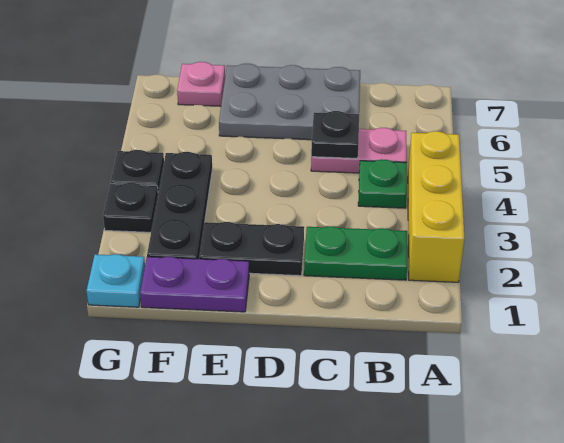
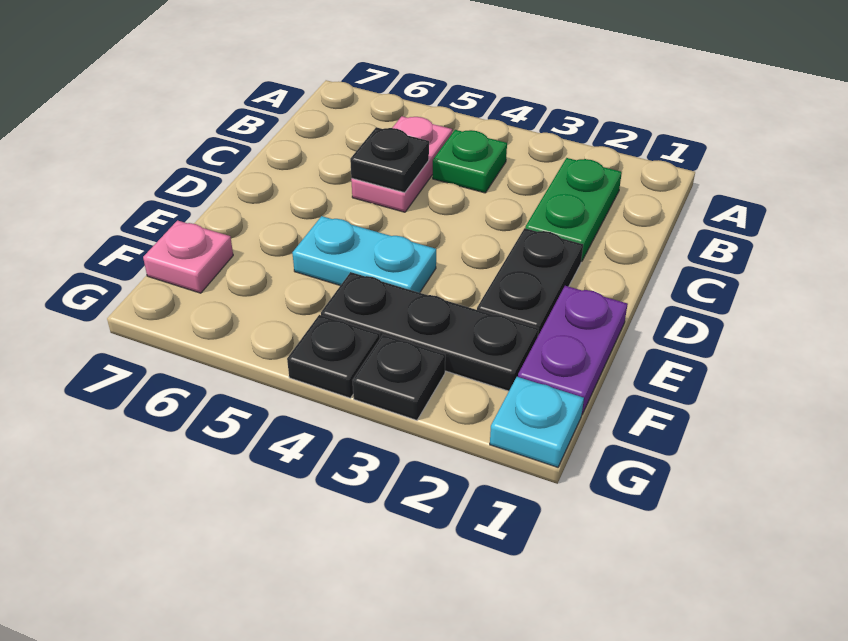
yellow brick A2:A4 level 1 -> none
grey plate C6:E7 level 1 -> none
none -> cyan plate E4:E5 level 1

